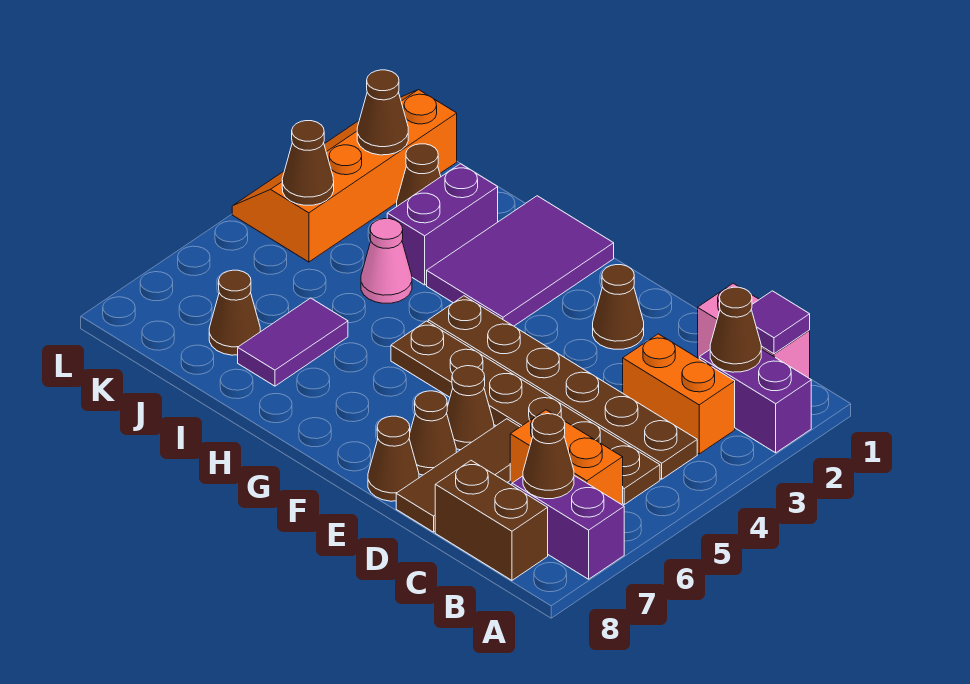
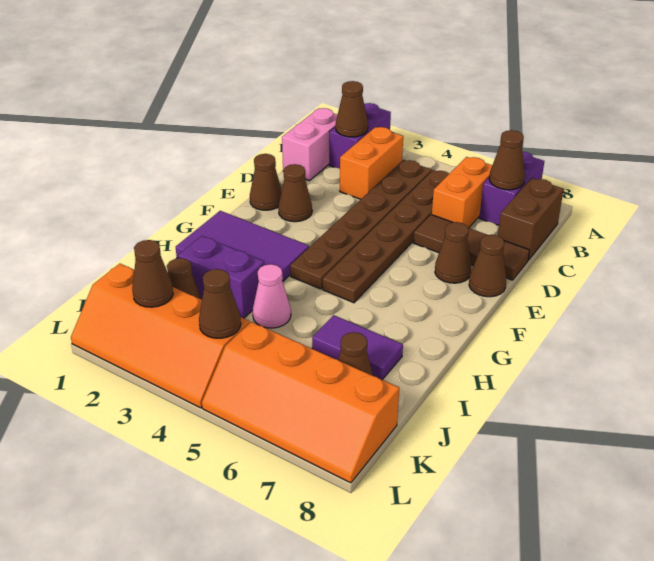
purple tile B1 level 2 -> none
brown cone E6 level 1 -> brown cone E1 level 1
none -> orange slope K5:L8 level 1 top K

